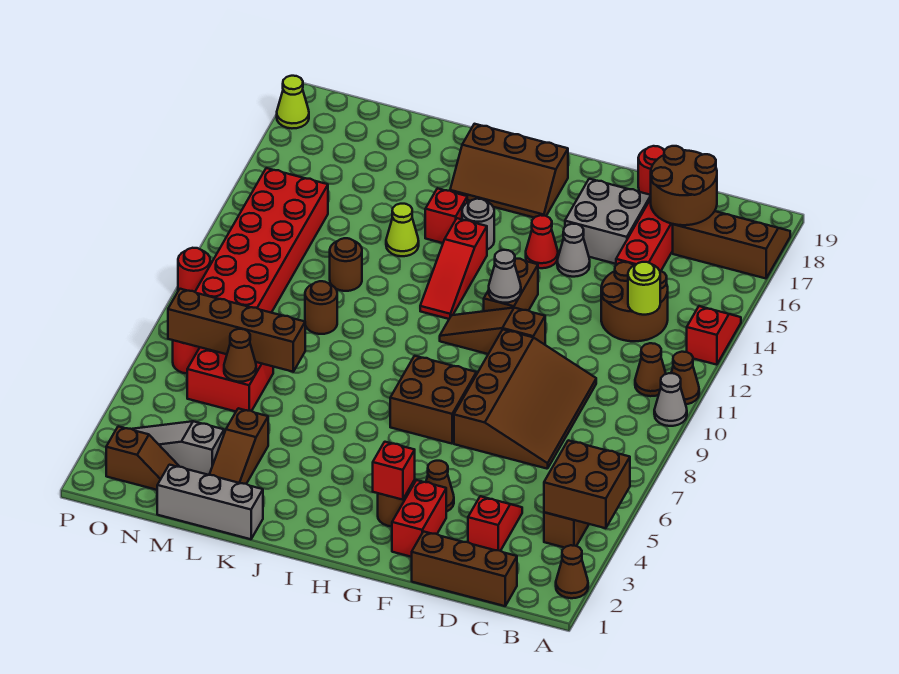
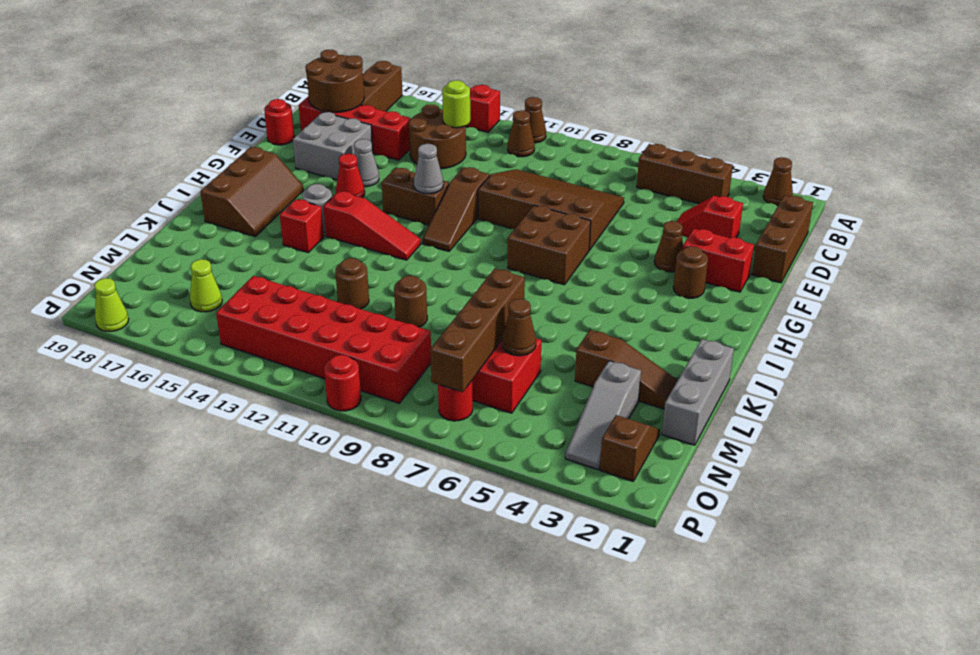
brown brick A4:B5 level 2 -> none
grey cone A10 level 1 -> none
red brick G3 level 2 -> none
lime cone K14 level 1 -> lime cone N16 level 1

